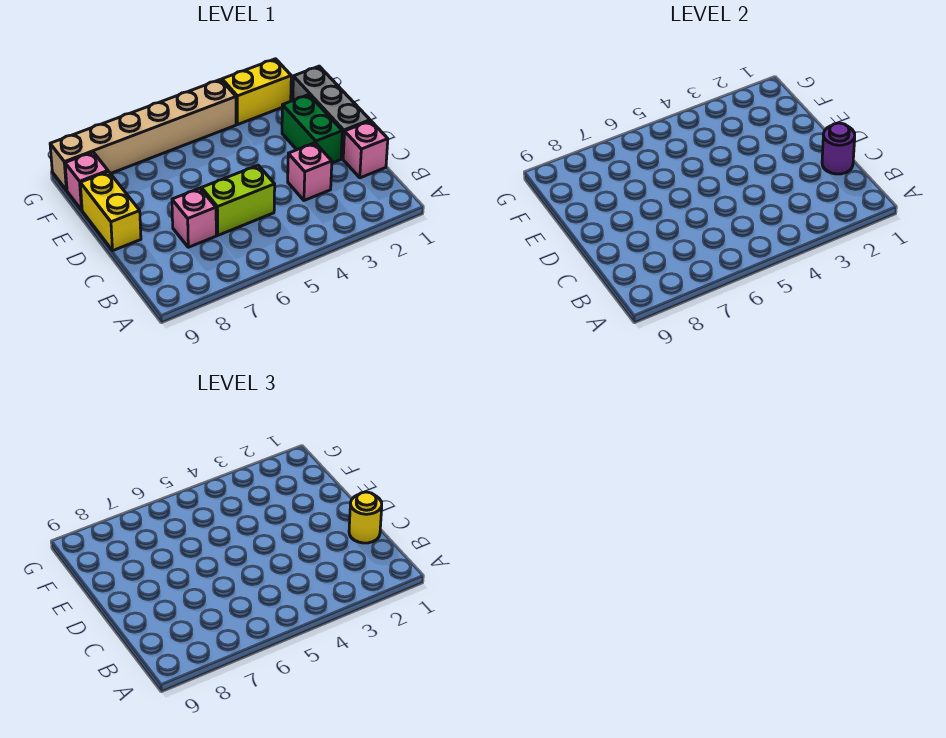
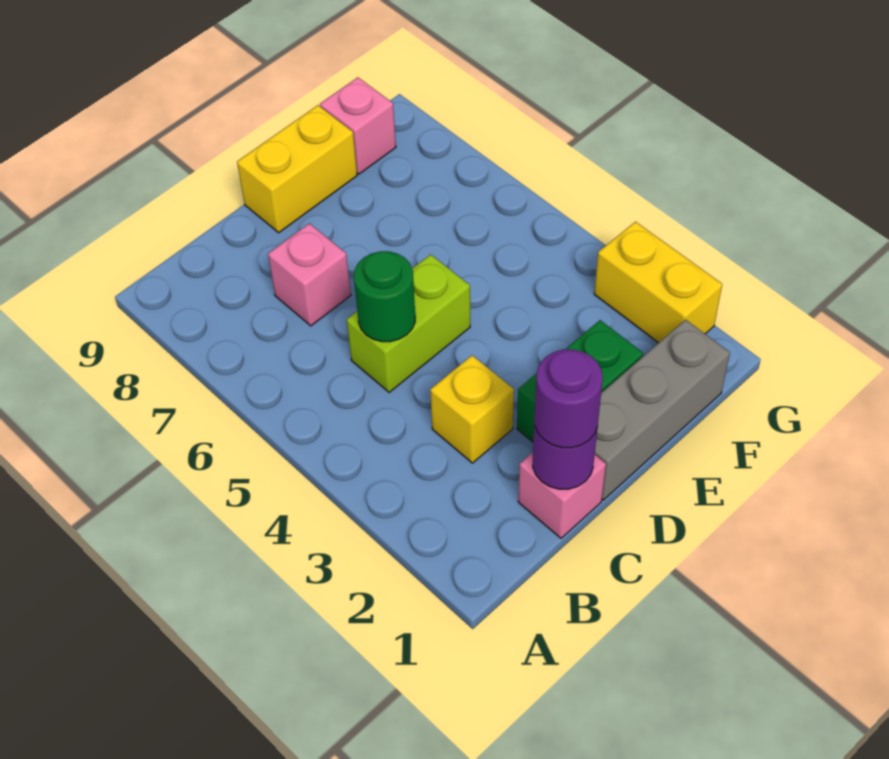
yellow round brick C1 level 3 -> purple round brick C1 level 3
pink brick C3 level 1 -> yellow brick C3 level 1
lime brick C5:C6 level 1 -> lime brick C5:D5 level 1
none -> green round brick C5 level 2
tan brick G4:G9 level 1 -> none

